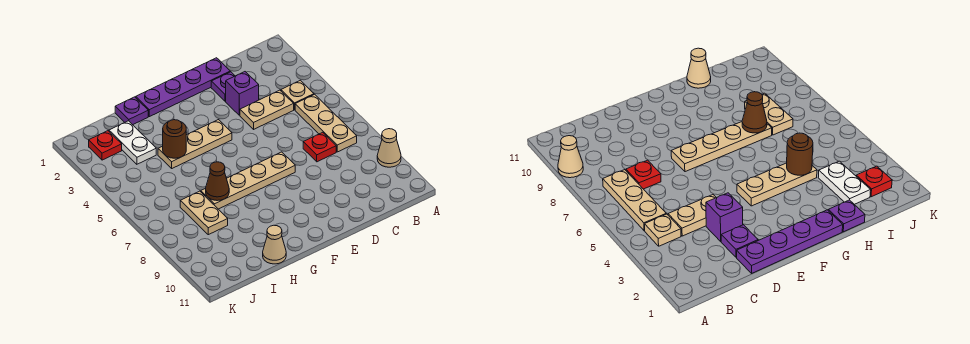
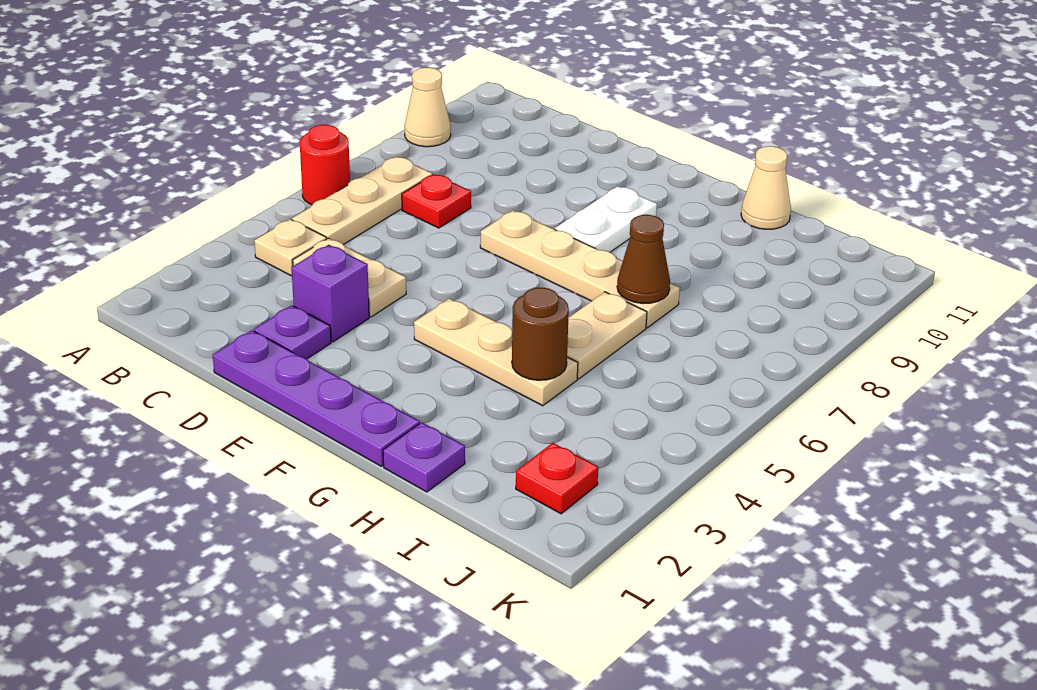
none -> red round brick A6 level 1
white plate I2:I3 level 1 -> white plate F8:F9 level 1
tan plate I7:I8 level 1 -> tan plate H5:H6 level 1

